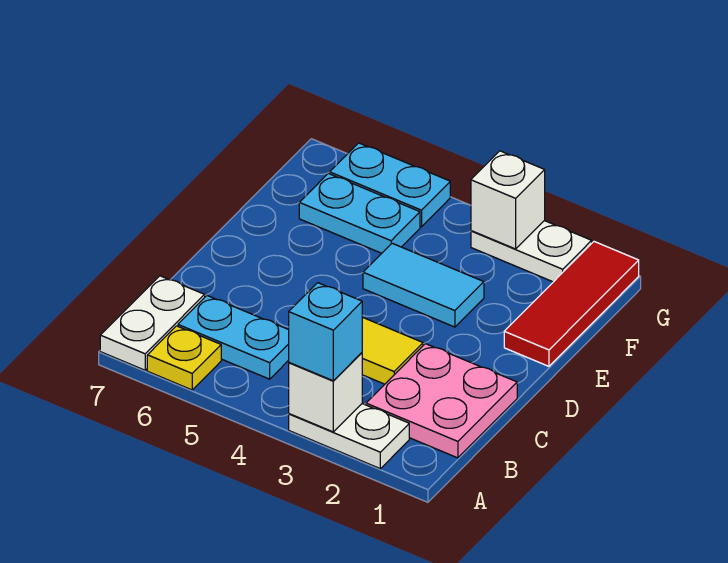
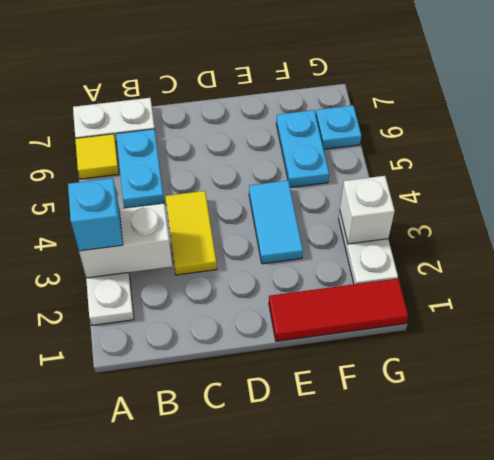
white brick A3 level 2 -> white brick A3:B3 level 2
yellow plate A6 level 1 -> yellow tile A6 level 1
pink plate B1:C2 level 1 -> none
cyan plate G5:G6 level 1 -> cyan plate G6 level 1

